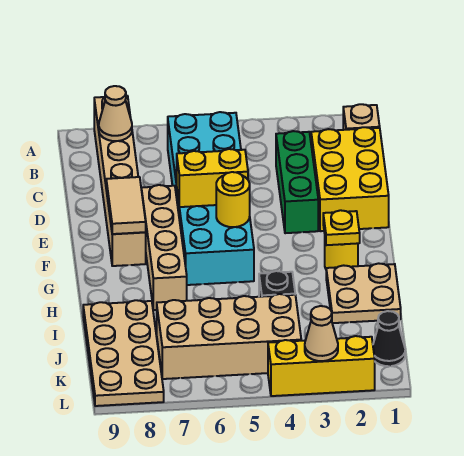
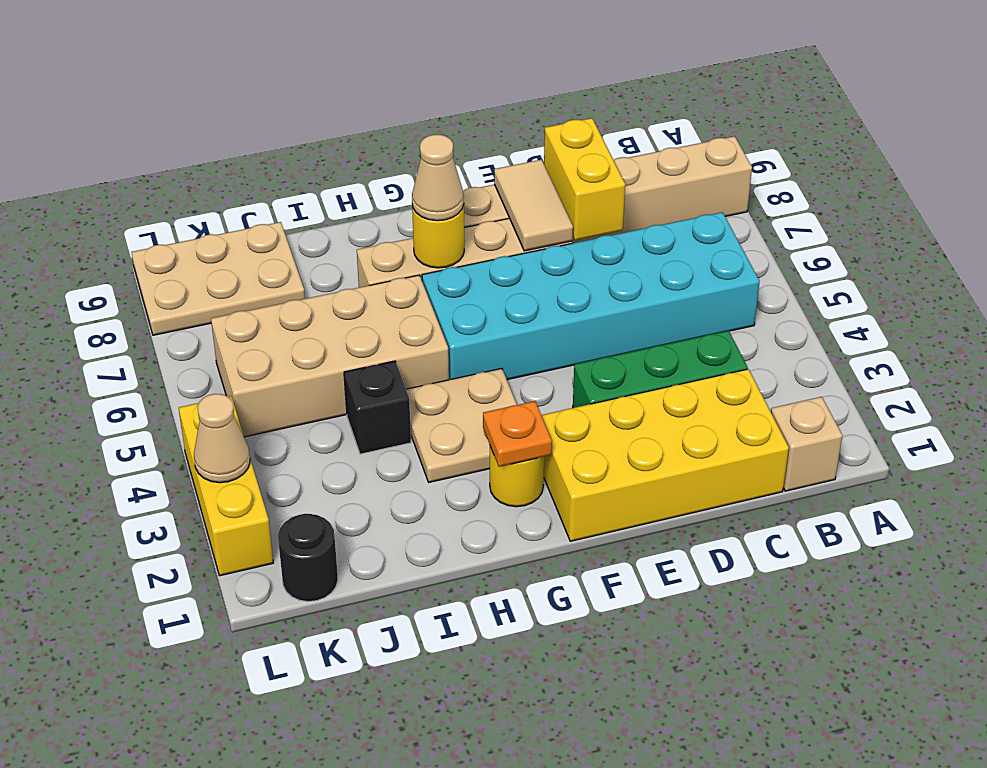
tan cone B8 level 2 -> tan cone G7 level 3
yellow brick C1:E2 level 1 -> yellow brick C1:F2 level 1
yellow brick E5:E6 level 2 -> yellow brick D7:D8 level 2
tan tile E8:F8 level 2 -> tan tile E7:E8 level 2
yellow round brick F5 level 2 -> yellow round brick G7 level 2
yellow plate G2 level 2 -> orange plate G2 level 2
tan plate H1:I2 level 1 -> tan plate G3:H4 level 1
tan plate I8:L9 level 1 -> tan plate J8:L9 level 1
tan brick J4:K7 level 1 -> tan brick H5:K6 level 1
black cone K1 level 1 -> black round brick K1 level 1

